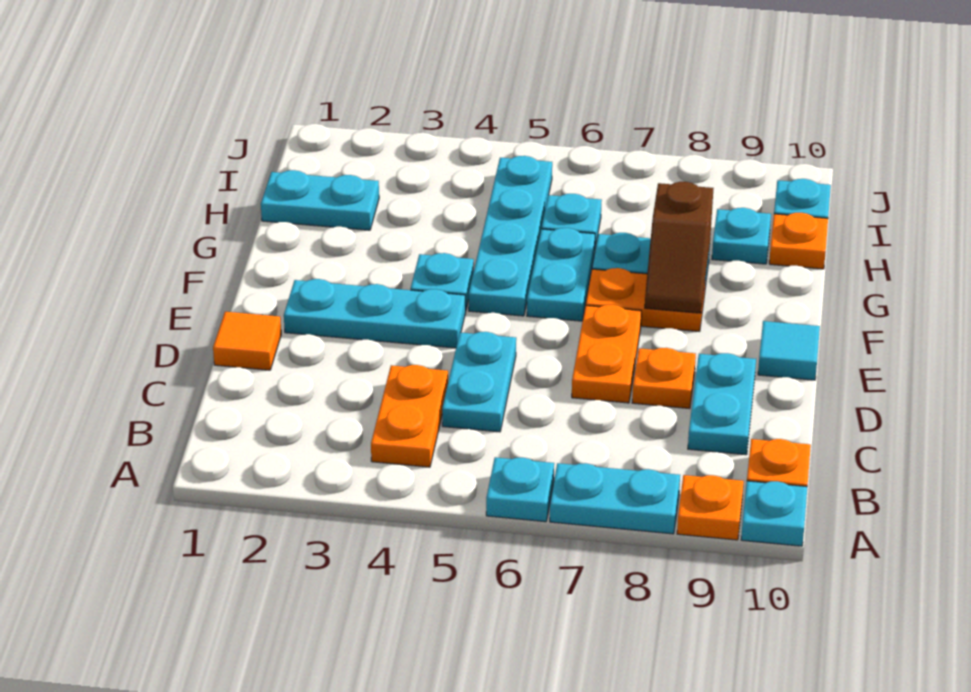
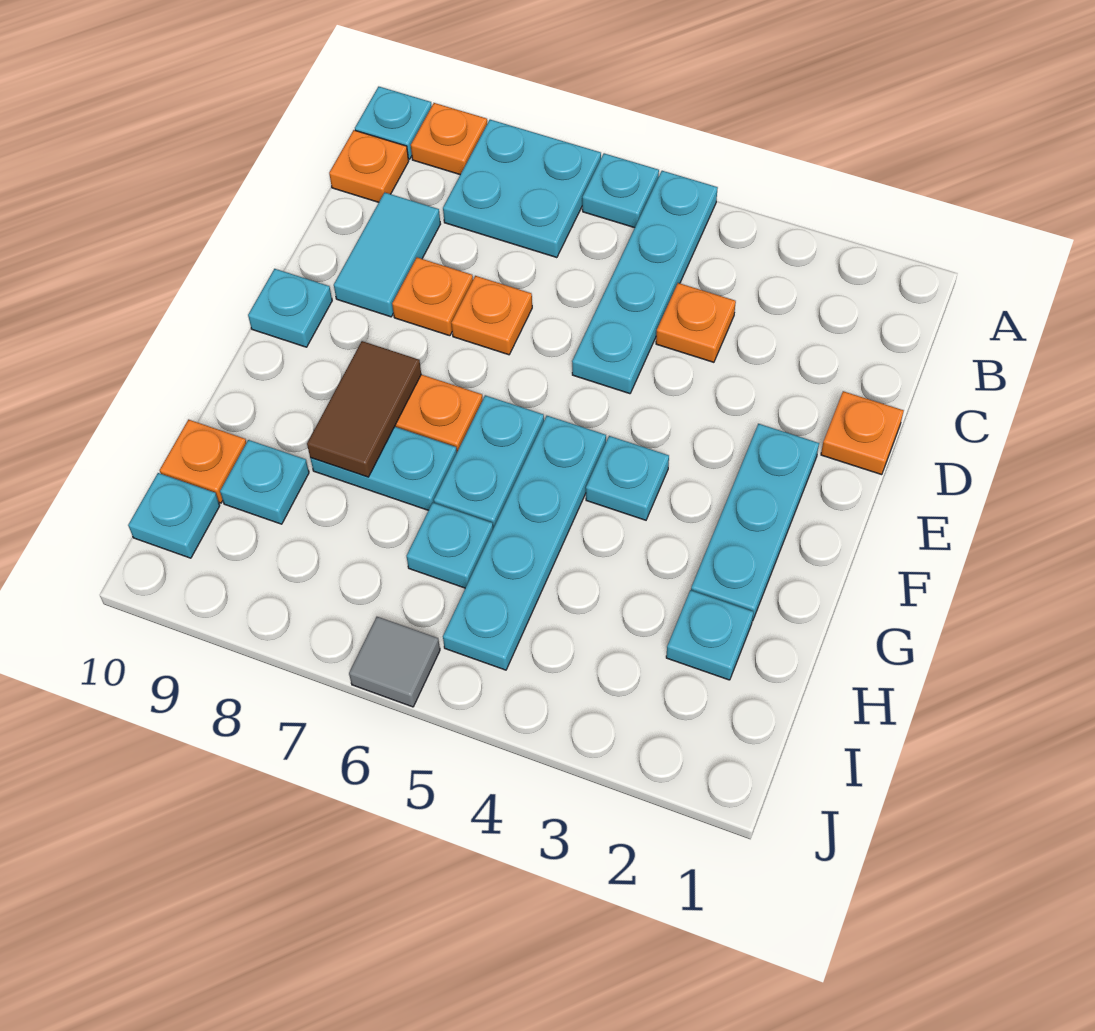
cyan plate A7:A8 level 1 -> cyan plate A7:B8 level 1
orange plate B4:C4 level 1 -> orange plate C4 level 1
cyan plate C5:D5 level 1 -> cyan plate A5:D5 level 1
cyan plate C9:D9 level 1 -> cyan tile C9:D9 level 1
orange tile D1 level 1 -> orange plate D1 level 1
orange plate D7:E7 level 1 -> orange plate D7 level 1
cyan plate E2:E4 level 1 -> cyan plate E2:G2 level 1
cyan tile E10 level 1 -> cyan plate E10 level 1
brown slope F8:G8 level 2 top G -> brown tile F8:G8 level 2
cyan plate H1:H2 level 1 -> cyan plate H2 level 1
none -> grey tile J6 level 1

